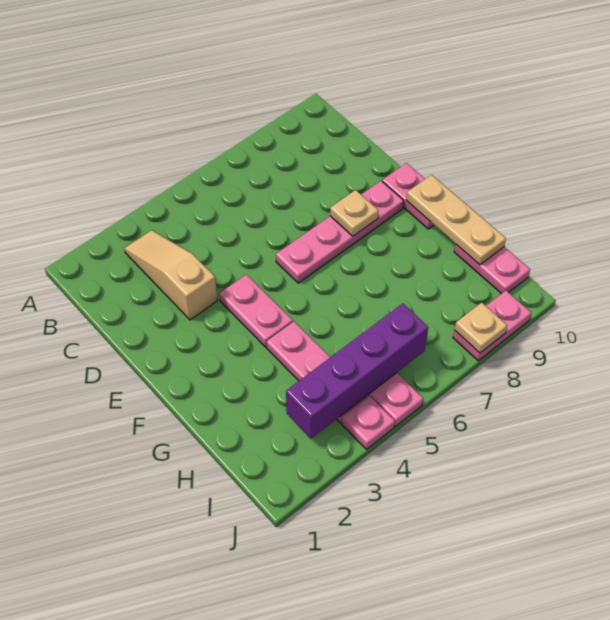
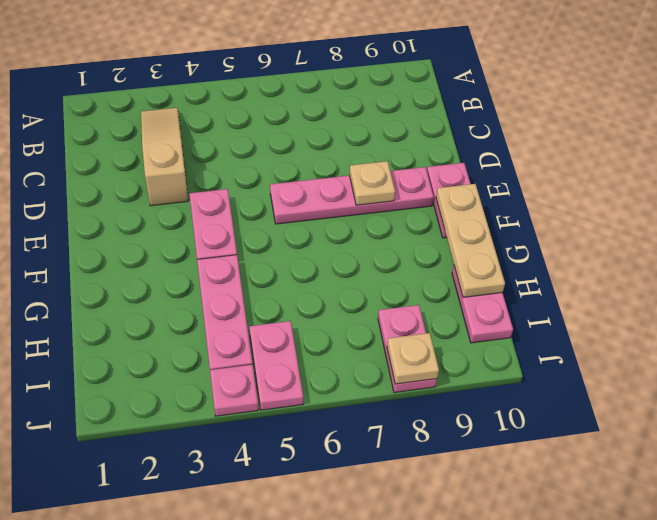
purple brick I3:I6 level 2 -> none
pink plate J8:J9 level 1 -> pink plate I8:J8 level 1

